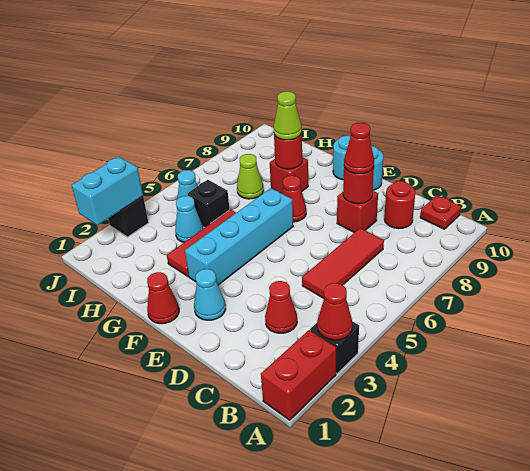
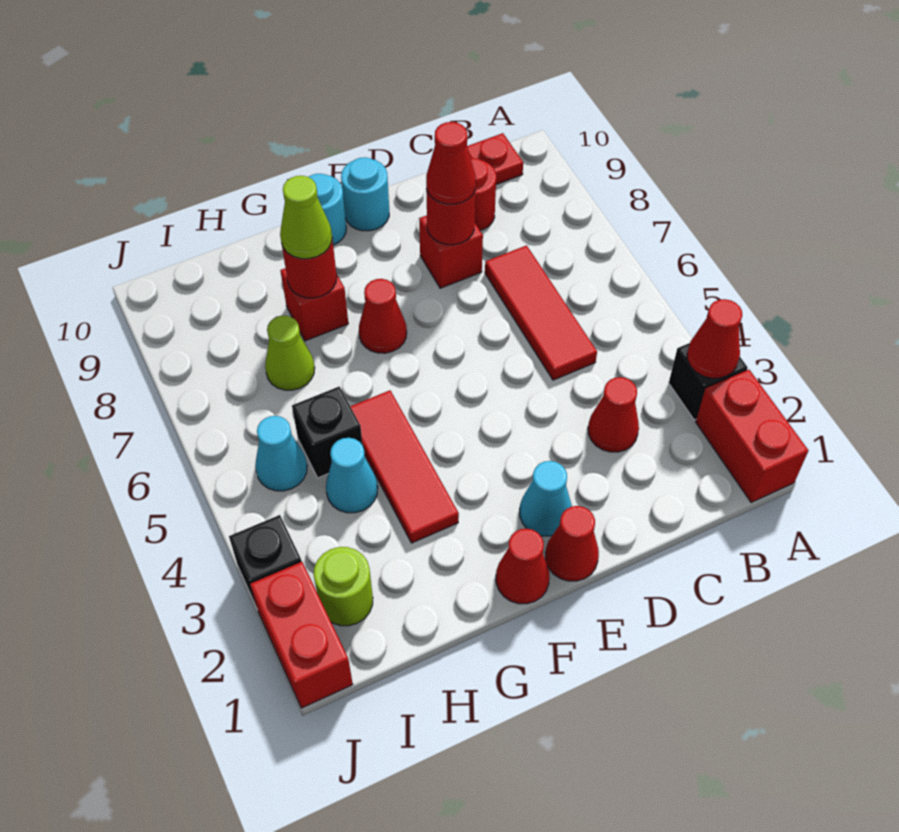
none -> red cone E1 level 1
cyan brick F3:F6 level 1 -> none
none -> lime round brick I2 level 1
none -> red brick J1:J2 level 1
cyan brick J2:J3 level 2 -> none

